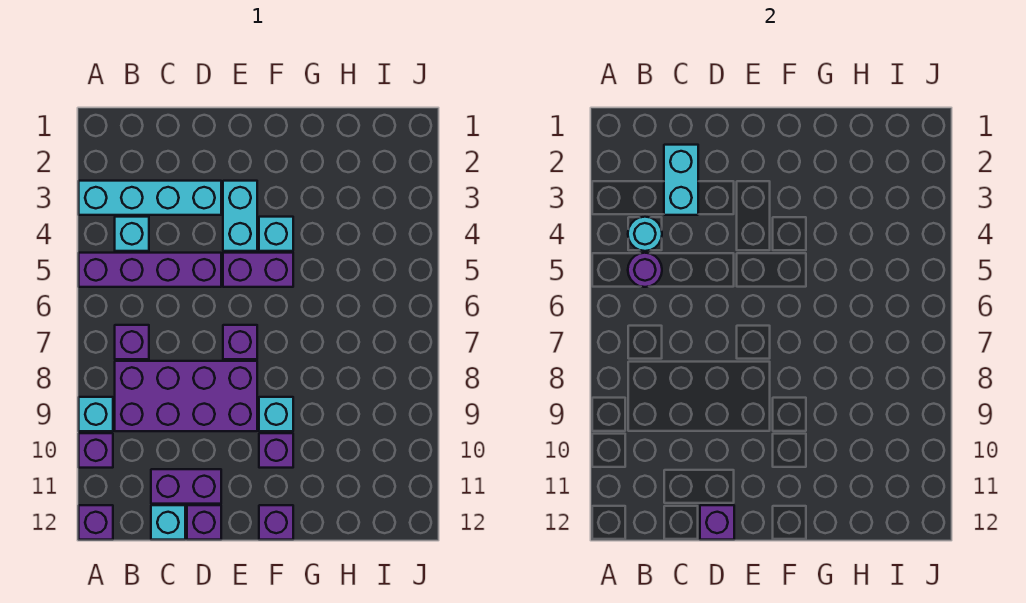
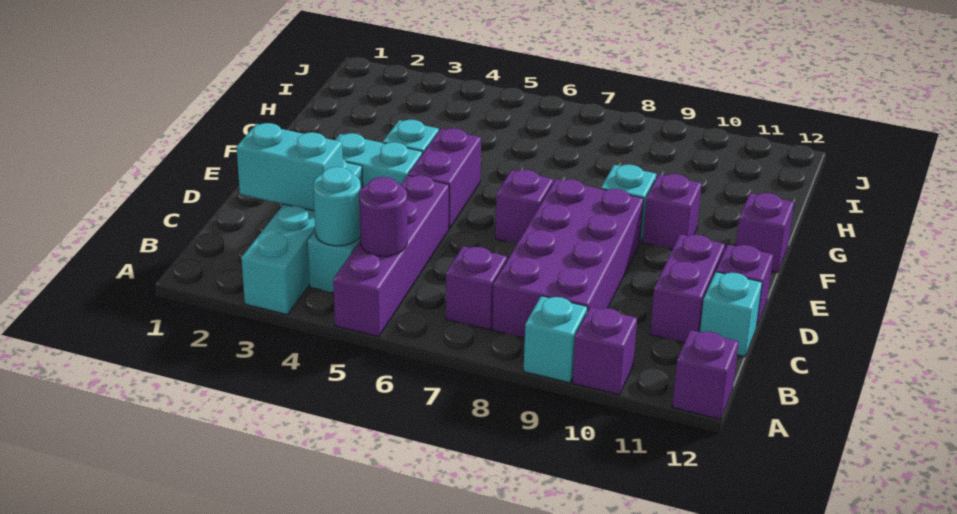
purple brick D12 level 2 -> none

